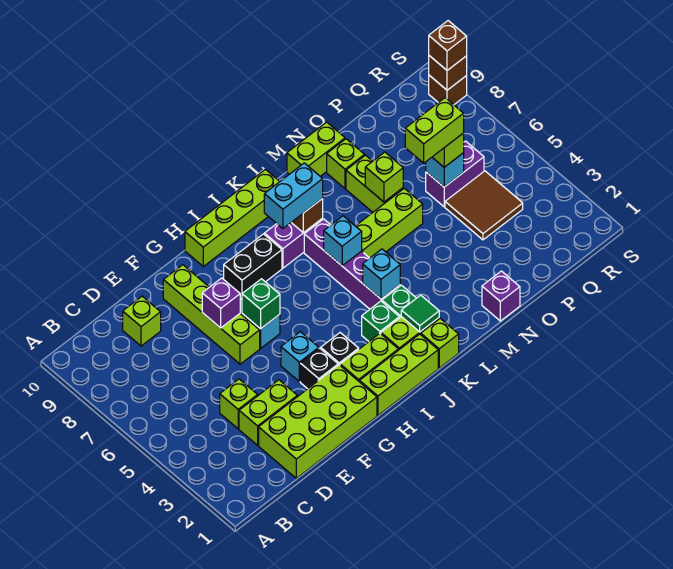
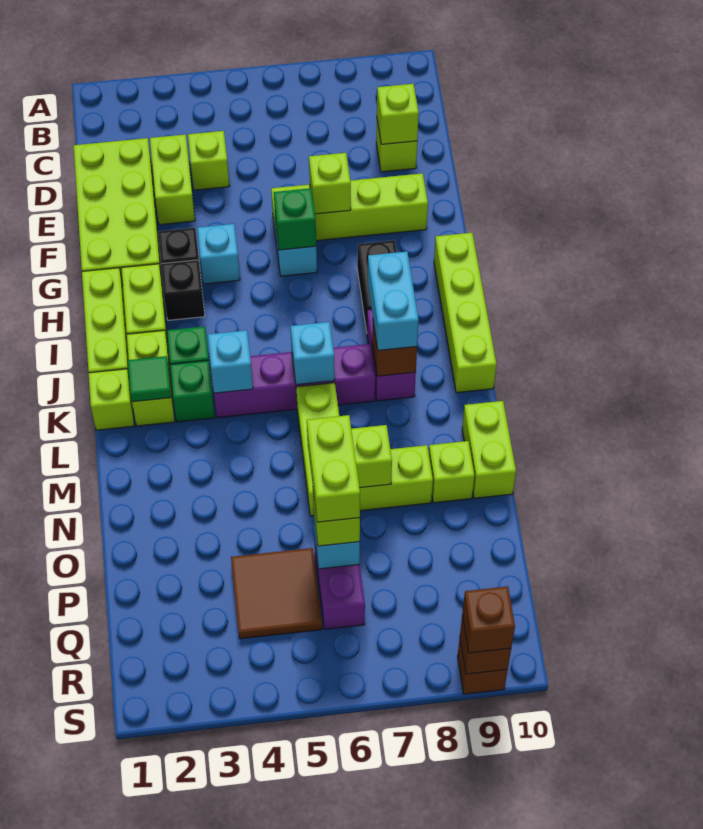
none -> lime brick D9 level 2
purple brick F7 level 2 -> lime brick F7 level 2
purple brick N1 level 1 -> none

